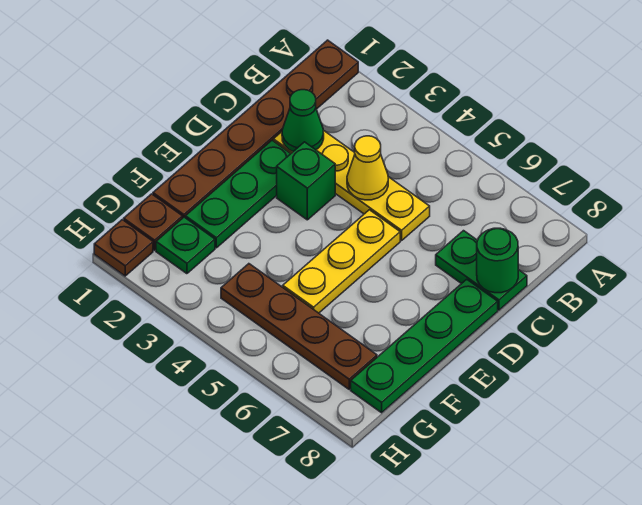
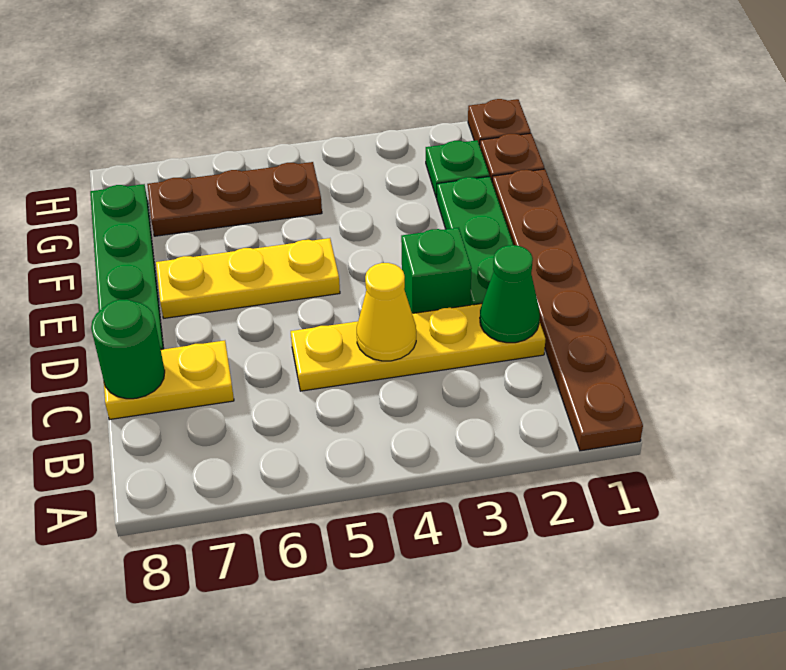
green plate C7:C8 level 1 -> yellow plate C7:C8 level 1
yellow plate D5:F5 level 1 -> yellow plate E5:E7 level 1
brown plate G4:G7 level 1 -> brown plate G5:G7 level 1

